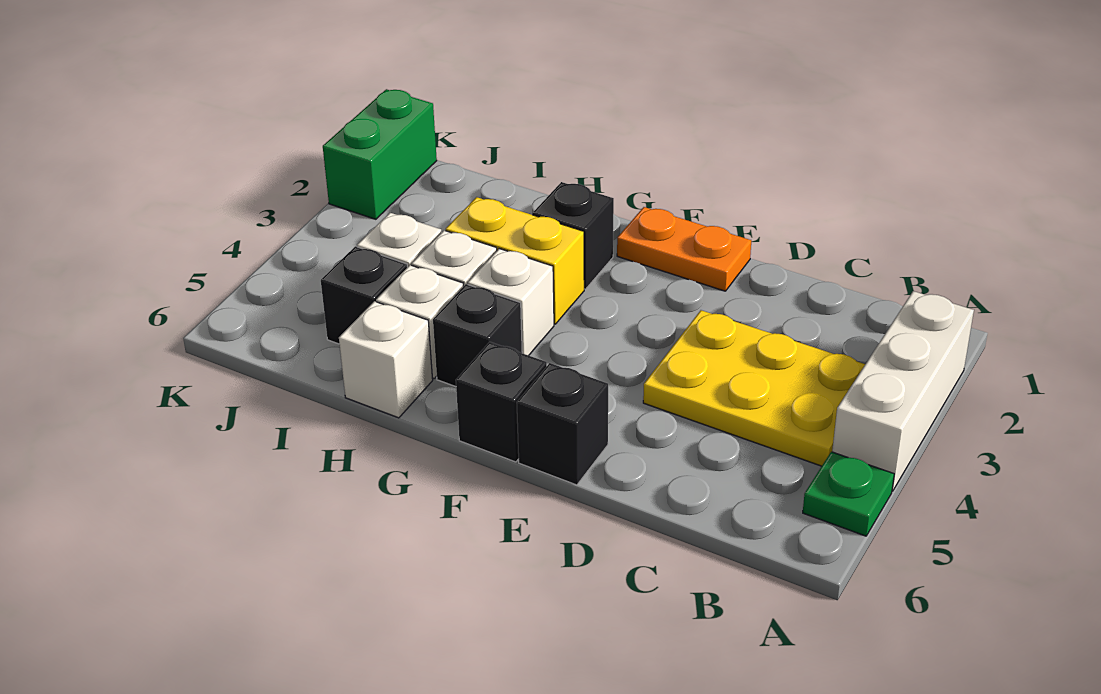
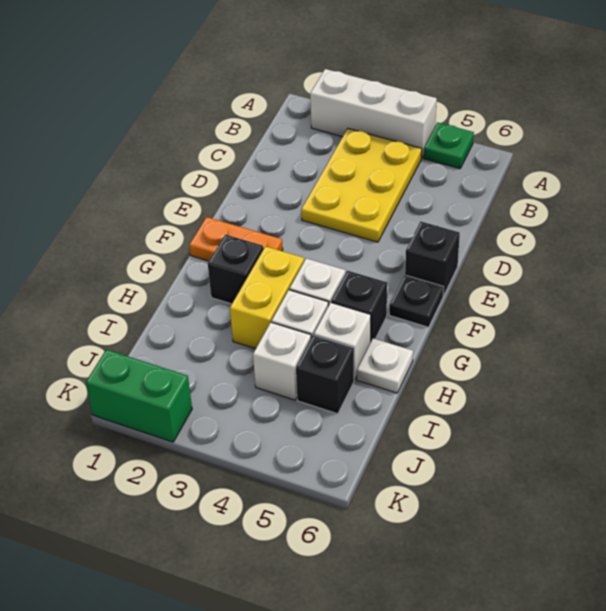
orange plate E1:F1 level 1 -> orange plate F1:F2 level 1
black brick F6 level 1 -> black plate F6 level 1
white brick H6 level 1 -> white plate H6 level 1

